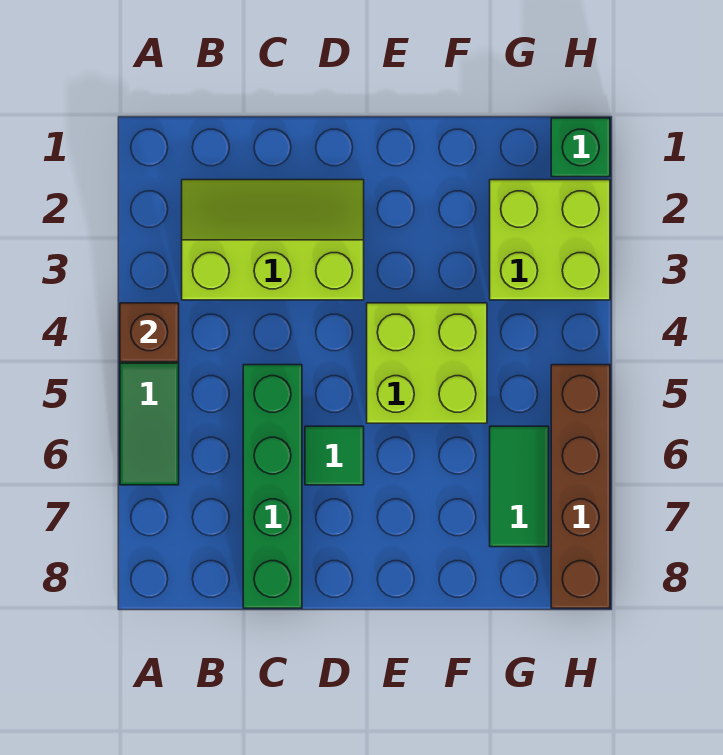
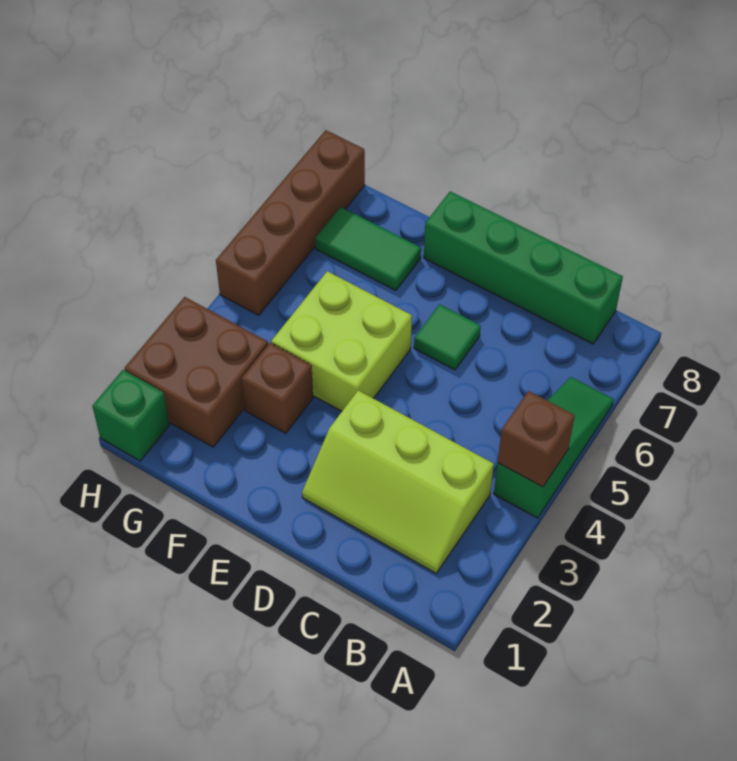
green brick C5:C8 level 1 -> green brick B8:E8 level 1
none -> brown brick F3 level 1
lime brick G2:H3 level 1 -> brown brick G2:H3 level 1
green tile G6:G7 level 1 -> green tile F7:G7 level 1

